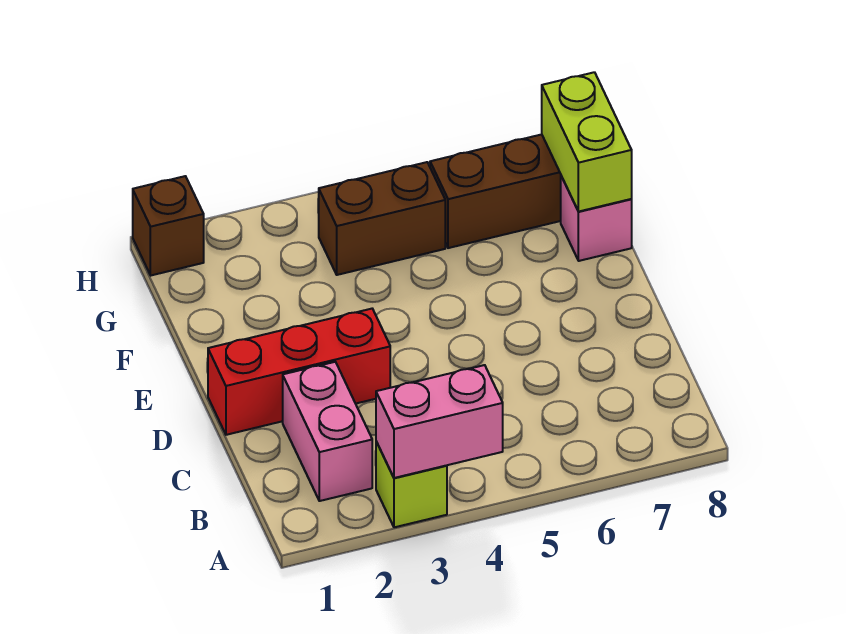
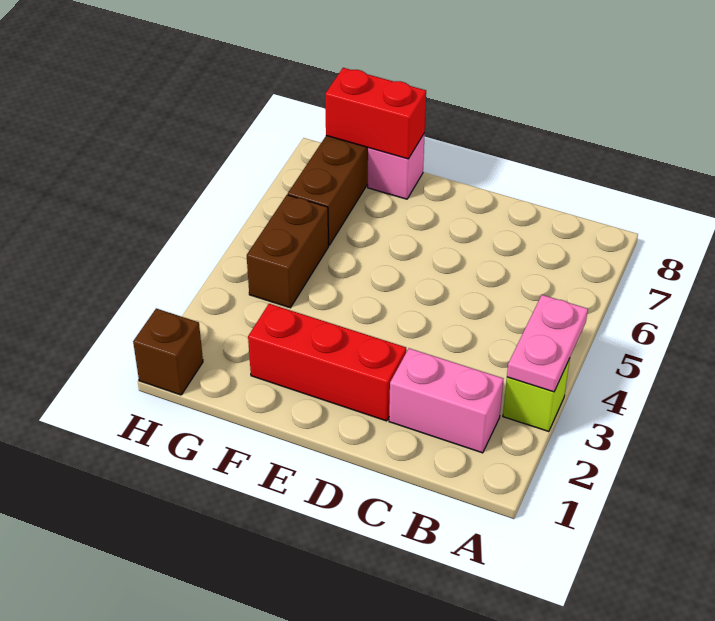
pink brick A3:A4 level 2 -> pink plate A3:A4 level 2
red brick D1:D3 level 1 -> red brick D2:F2 level 1
lime brick F8:G8 level 2 -> red brick F8:G8 level 2

